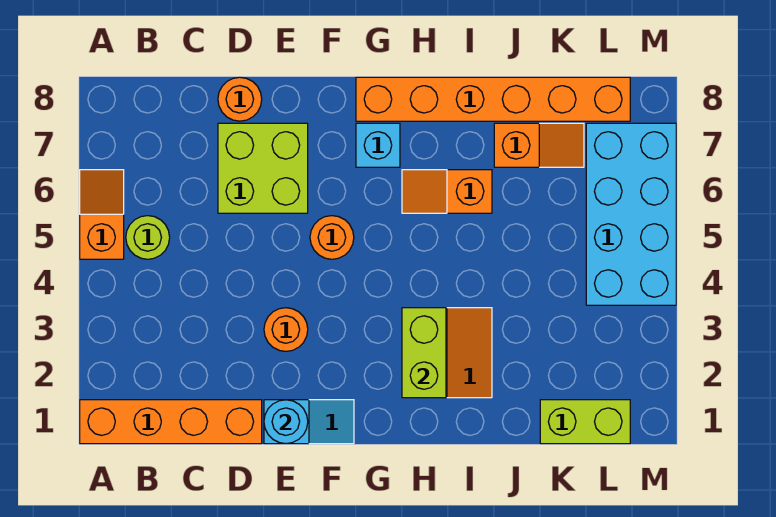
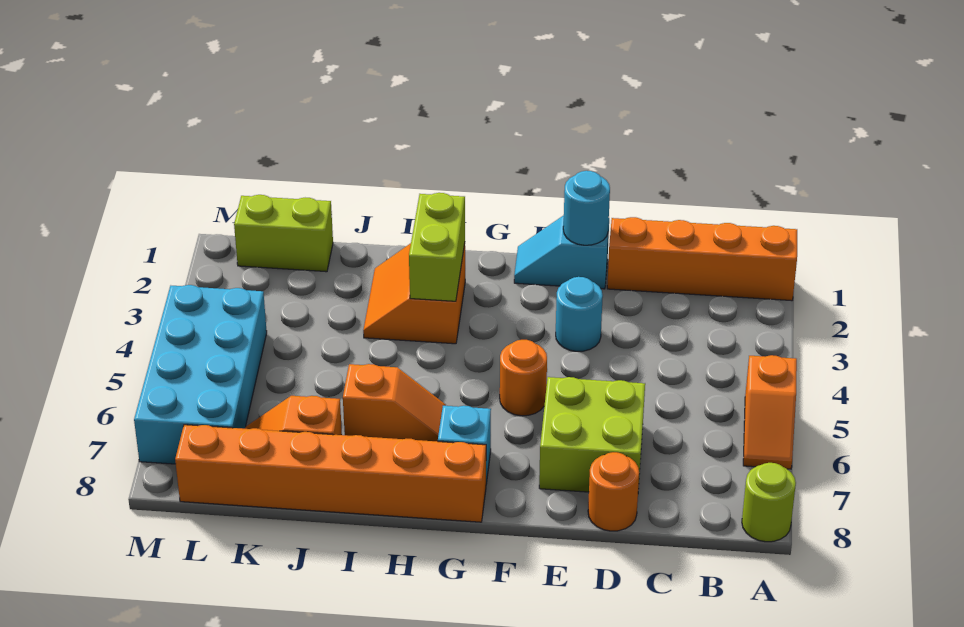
lime round brick B5 level 1 -> lime round brick A8 level 1
orange round brick E3 level 1 -> cyan round brick E3 level 1

